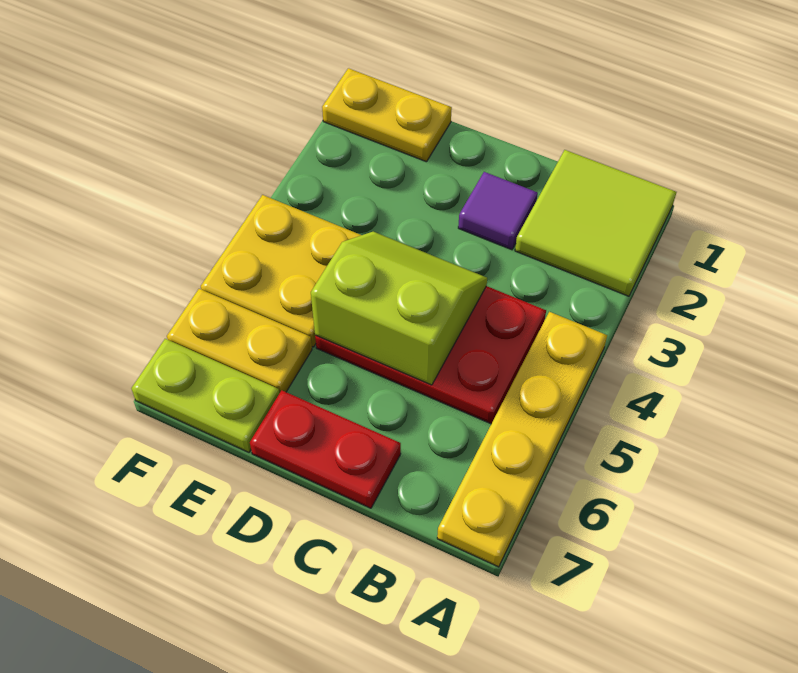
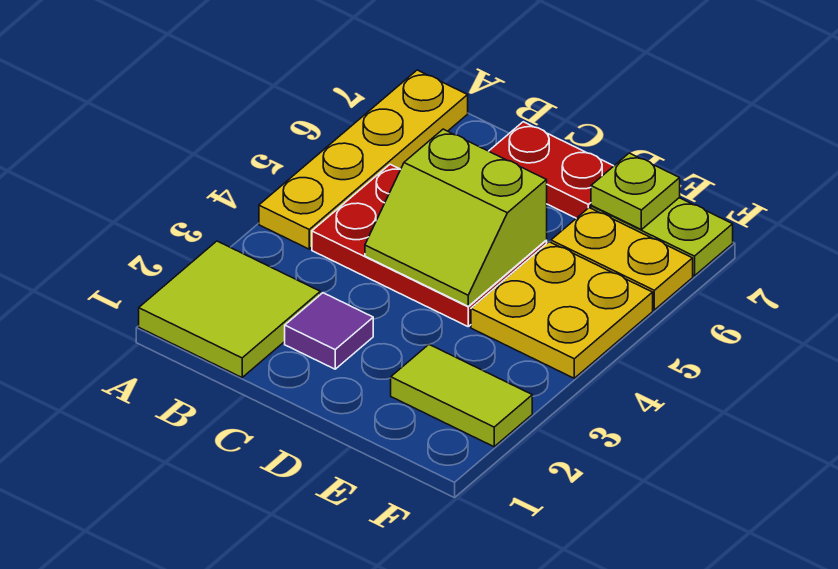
yellow plate E1:F1 level 1 -> none
none -> lime tile E2:F2 level 1
none -> lime plate E7 level 2

